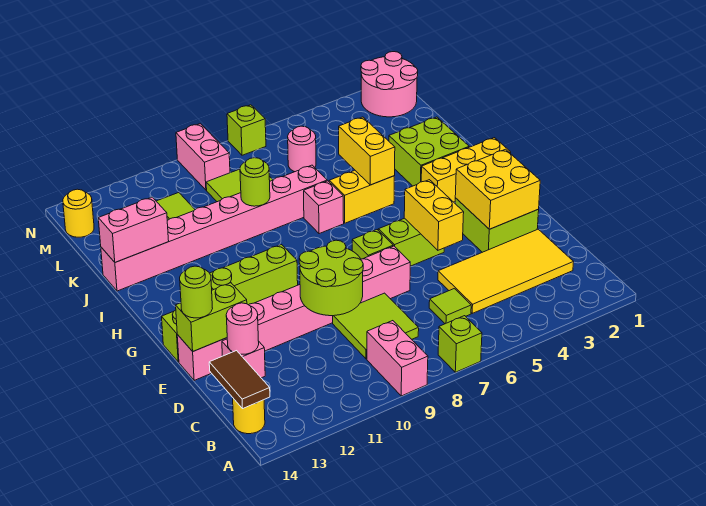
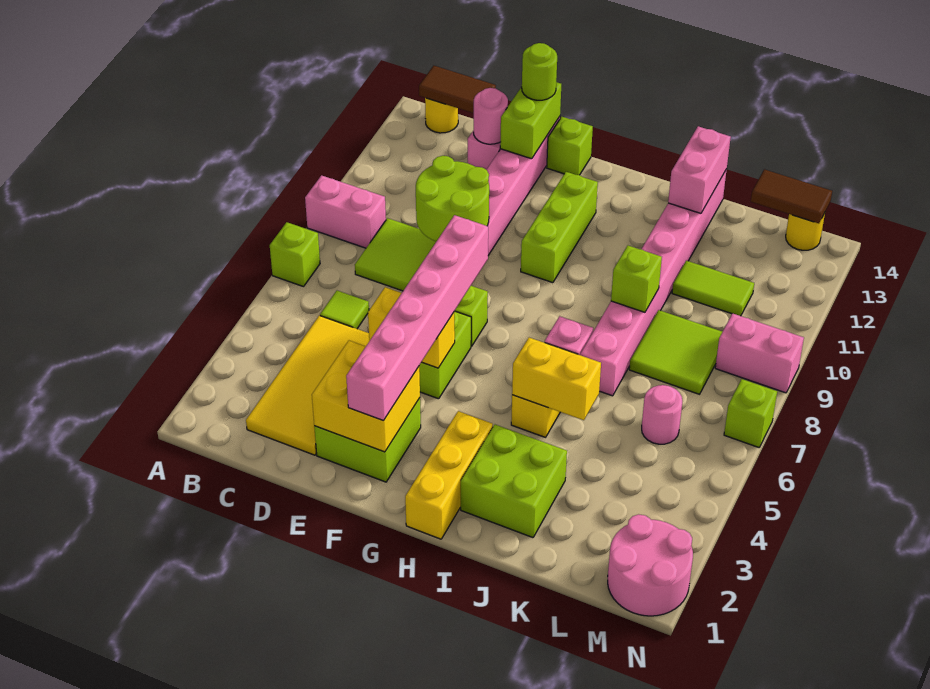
none -> pink brick F2:F7 level 3
lime round brick J9 level 2 -> lime brick J9 level 2
none -> brown tile L14:M14 level 2

